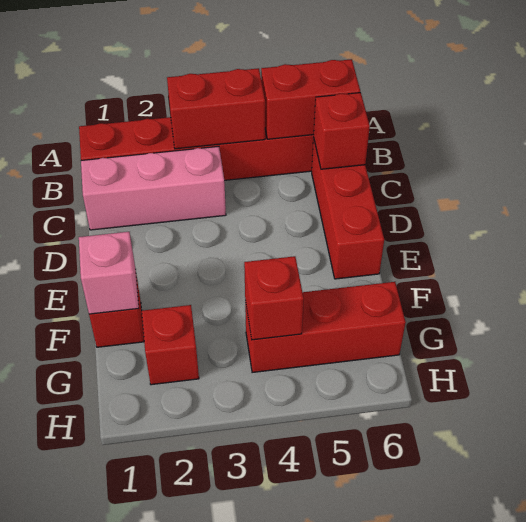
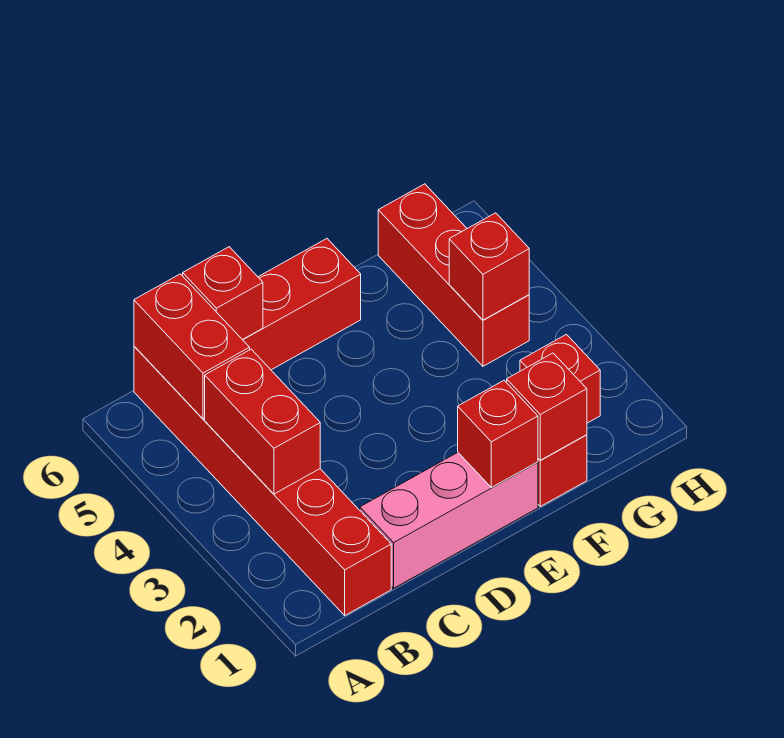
pink brick C1:C3 level 1 -> pink brick C1:E1 level 1
none -> red brick E1 level 2
pink brick F1 level 2 -> red brick F1 level 2

